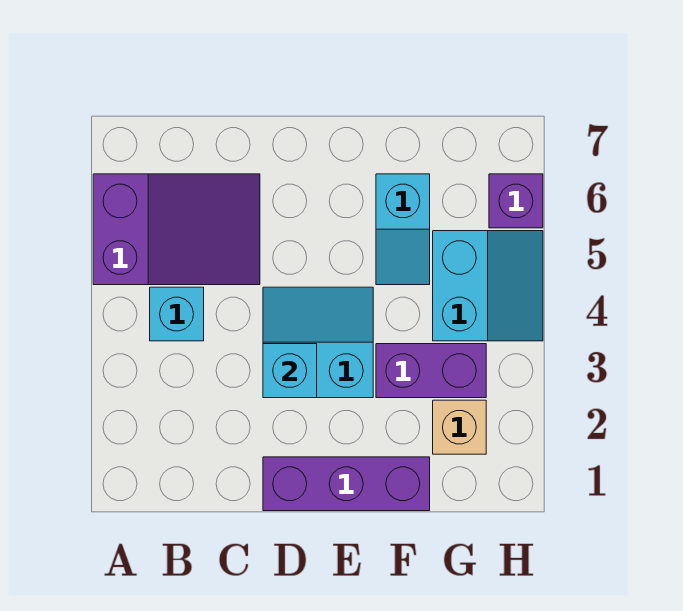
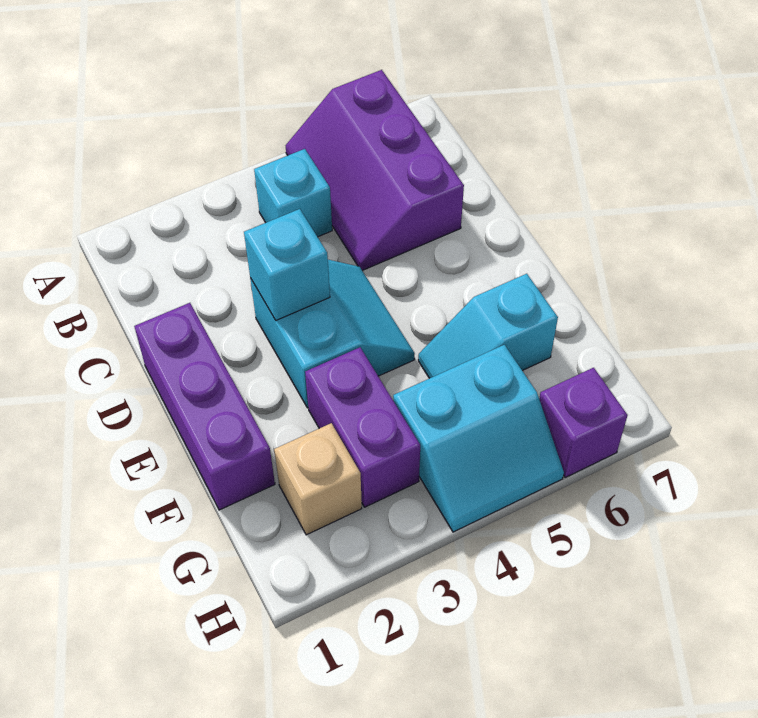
purple slope A5:C6 level 1 top A -> purple slope A5:C6 level 1 top 6

